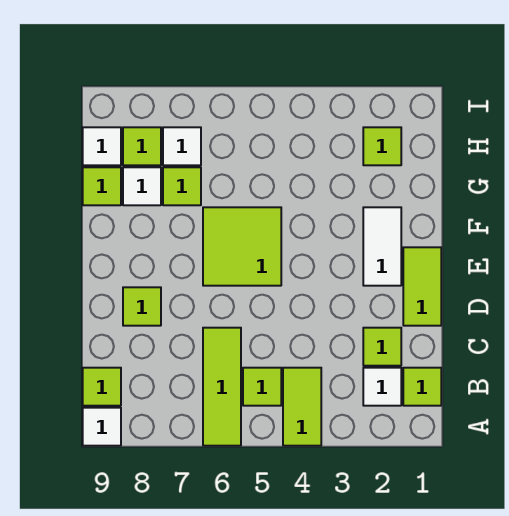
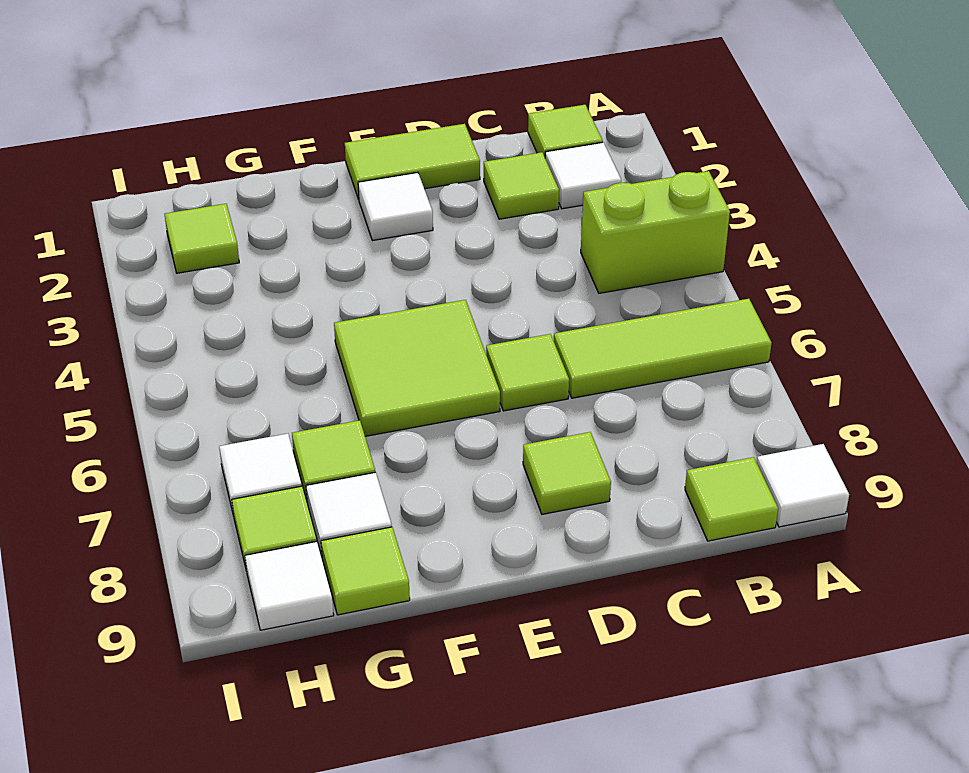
lime tile A4:B4 level 1 -> lime brick A4:B4 level 1
lime tile B5 level 1 -> lime tile D6 level 1
white tile E2:F2 level 1 -> white tile E2 level 1

